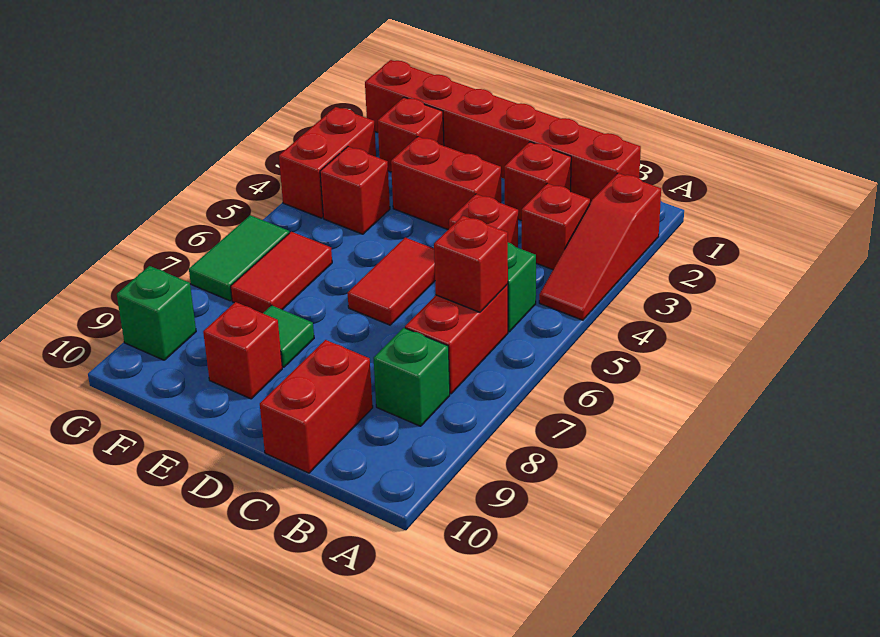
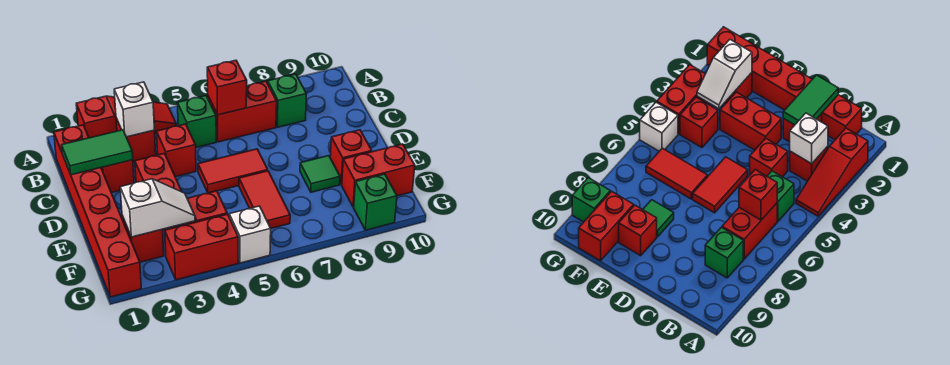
none -> white brick B3 level 2
red brick C9:C10 level 1 -> red brick F9:F10 level 1
none -> white slope F2:F3 level 2 top 2
red tile F6:F7 level 1 -> red tile E6:F6 level 1
none -> white brick G5 level 1
green tile G6:G7 level 1 -> green tile C1:C2 level 2

